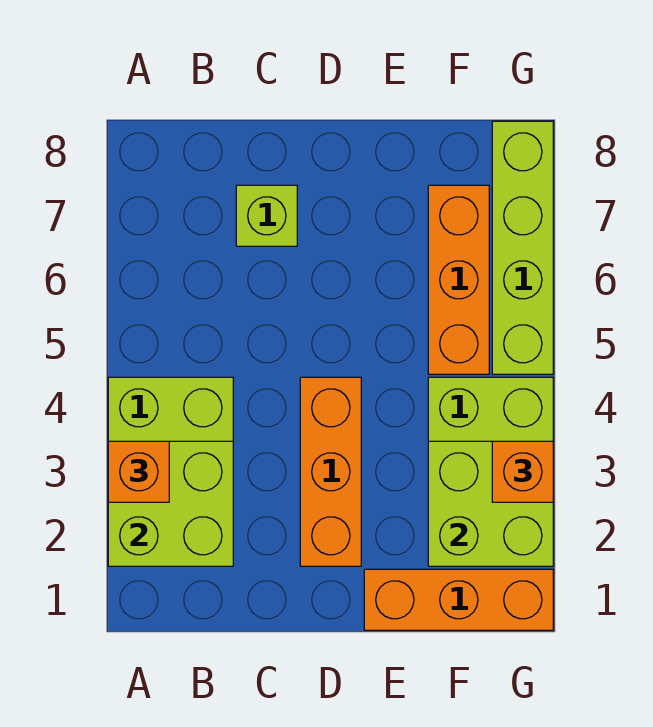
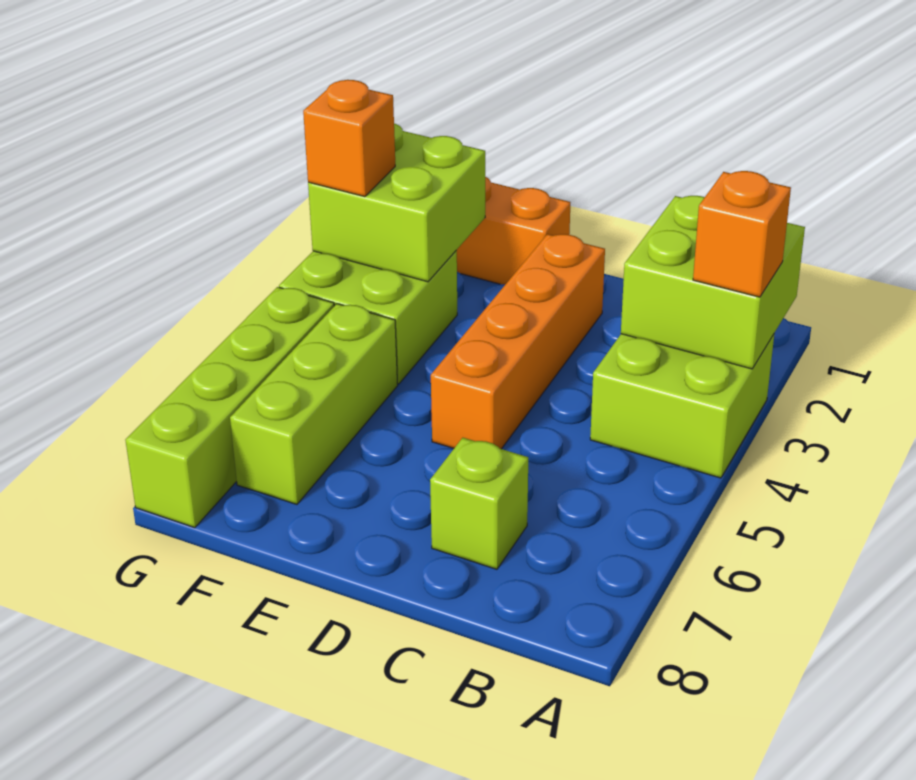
orange brick D2:D4 level 1 -> orange brick D2:D5 level 1
orange brick F5:F7 level 1 -> lime brick F5:F7 level 1

